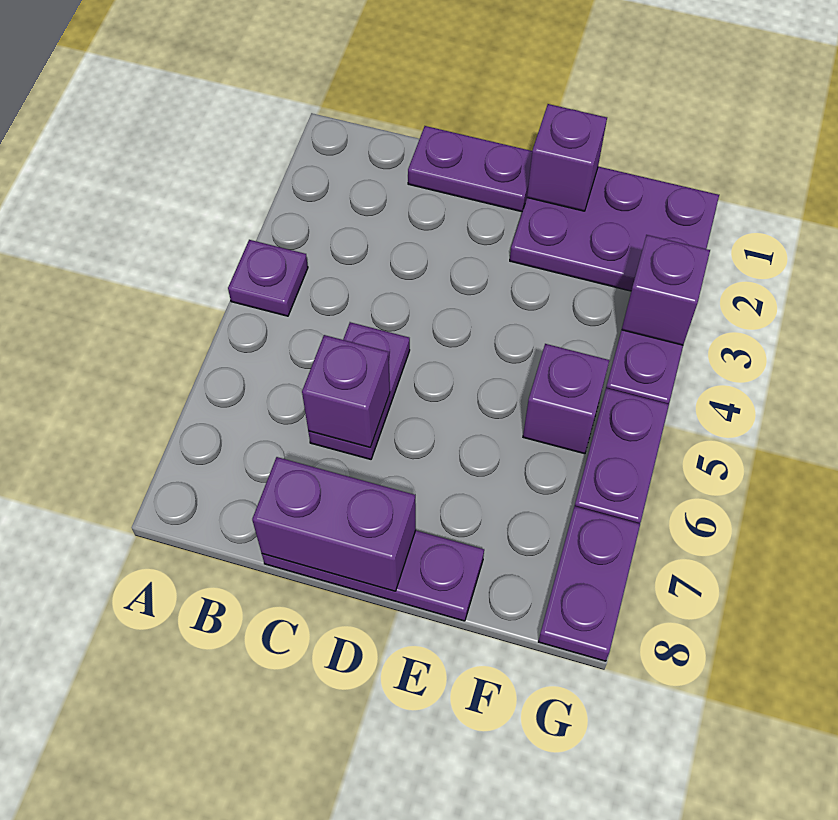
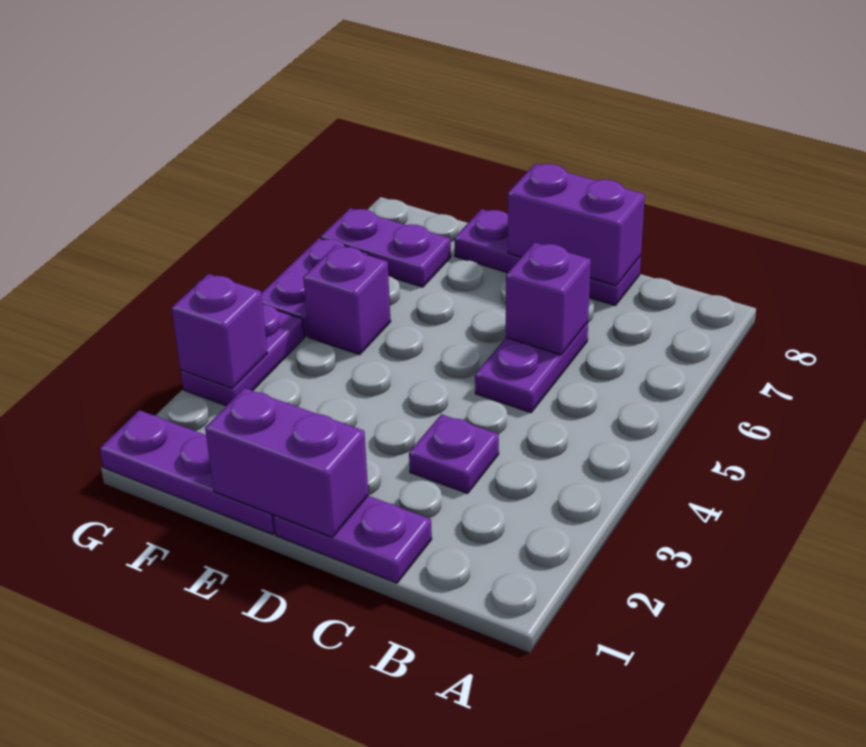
purple plate A4 level 1 -> purple plate C3 level 1
purple plate E1:G2 level 1 -> purple plate E1:G1 level 1
purple brick E1 level 2 -> purple brick D1:E1 level 2
purple plate G7:G8 level 1 -> purple plate F7:G7 level 1

